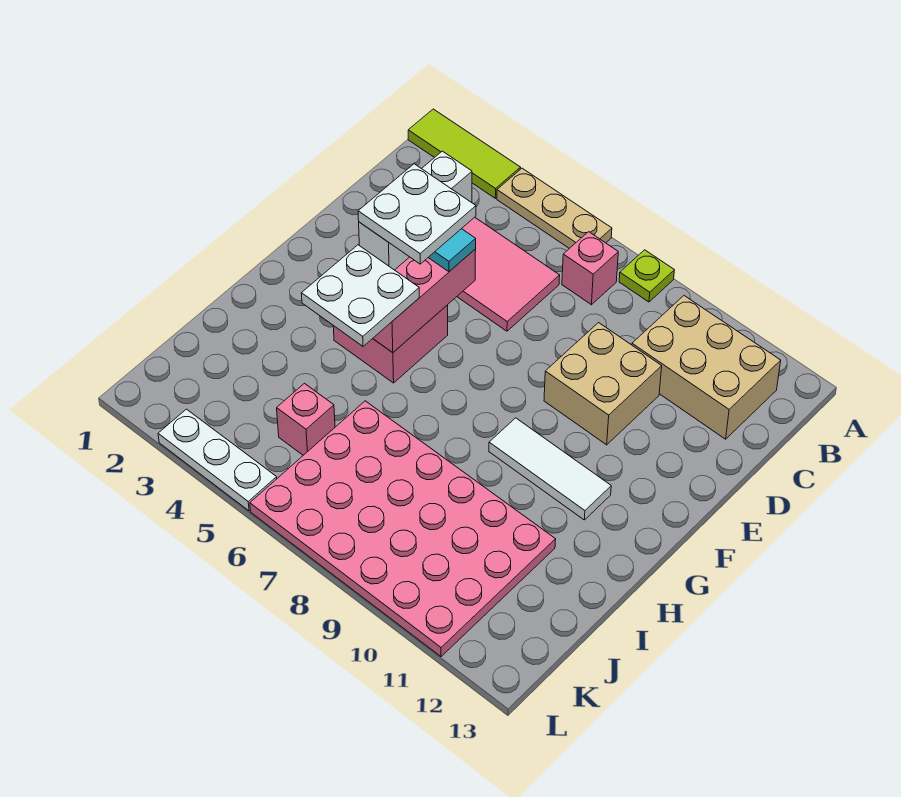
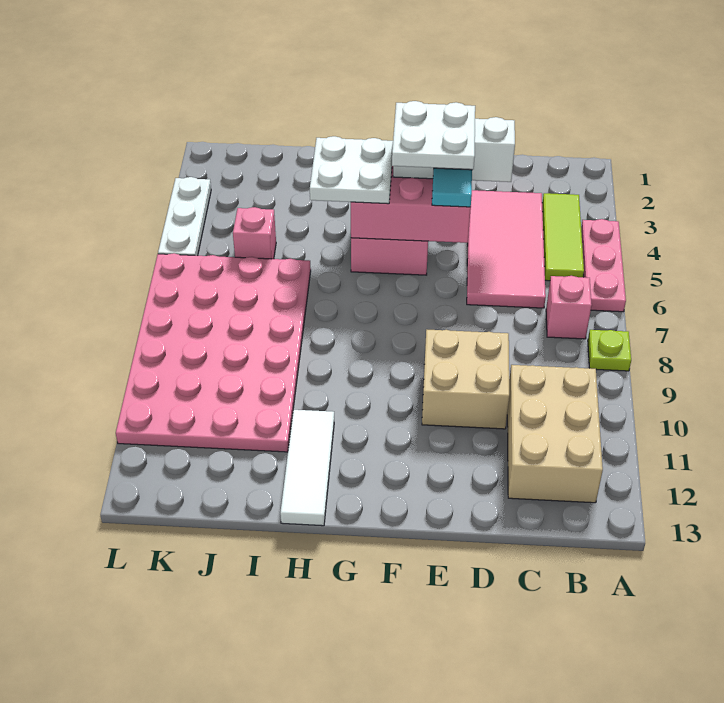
lime tile A1:A3 level 1 -> lime tile B3:B5 level 1
tan plate A4:A6 level 1 -> pink plate A4:A6 level 1
white tile G9:G11 level 1 -> white tile H11:H13 level 1

